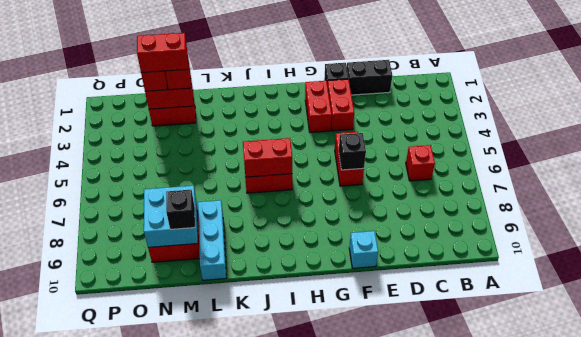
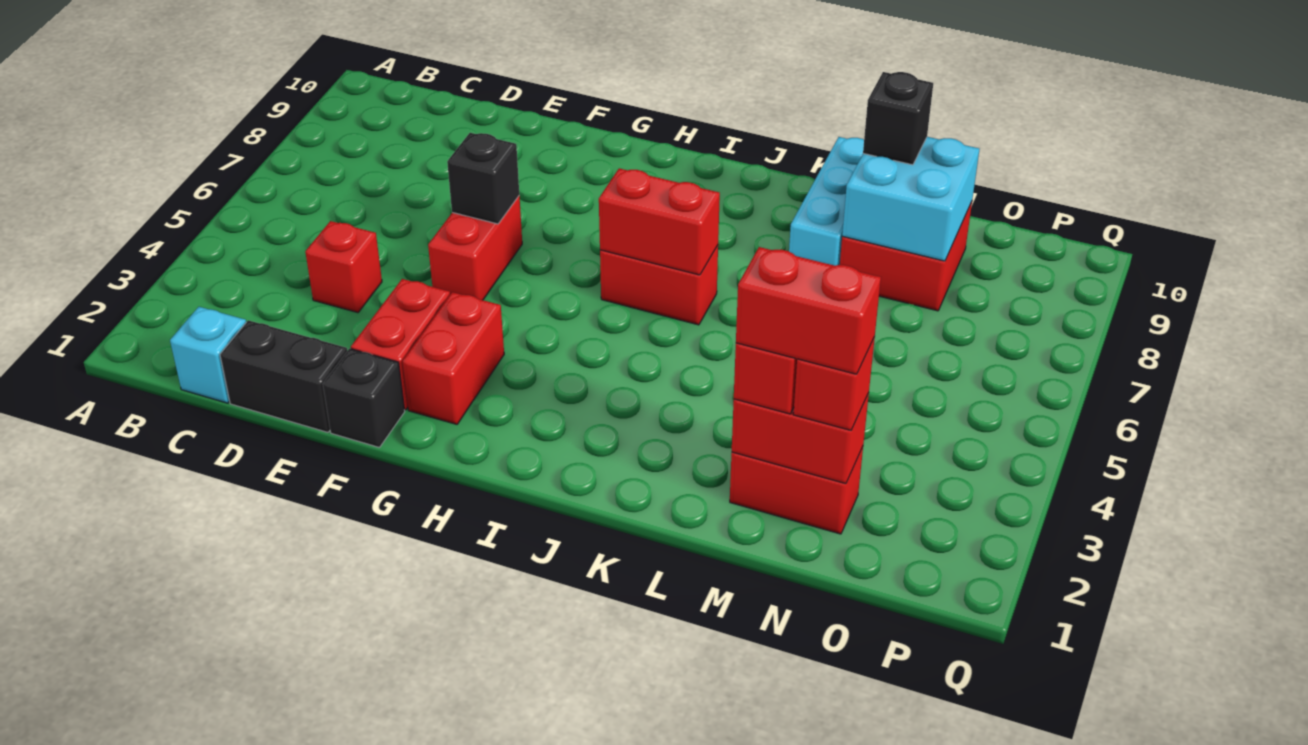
red brick C6 level 1 -> red brick D4 level 1
cyan brick F10 level 1 -> cyan brick C1 level 1

